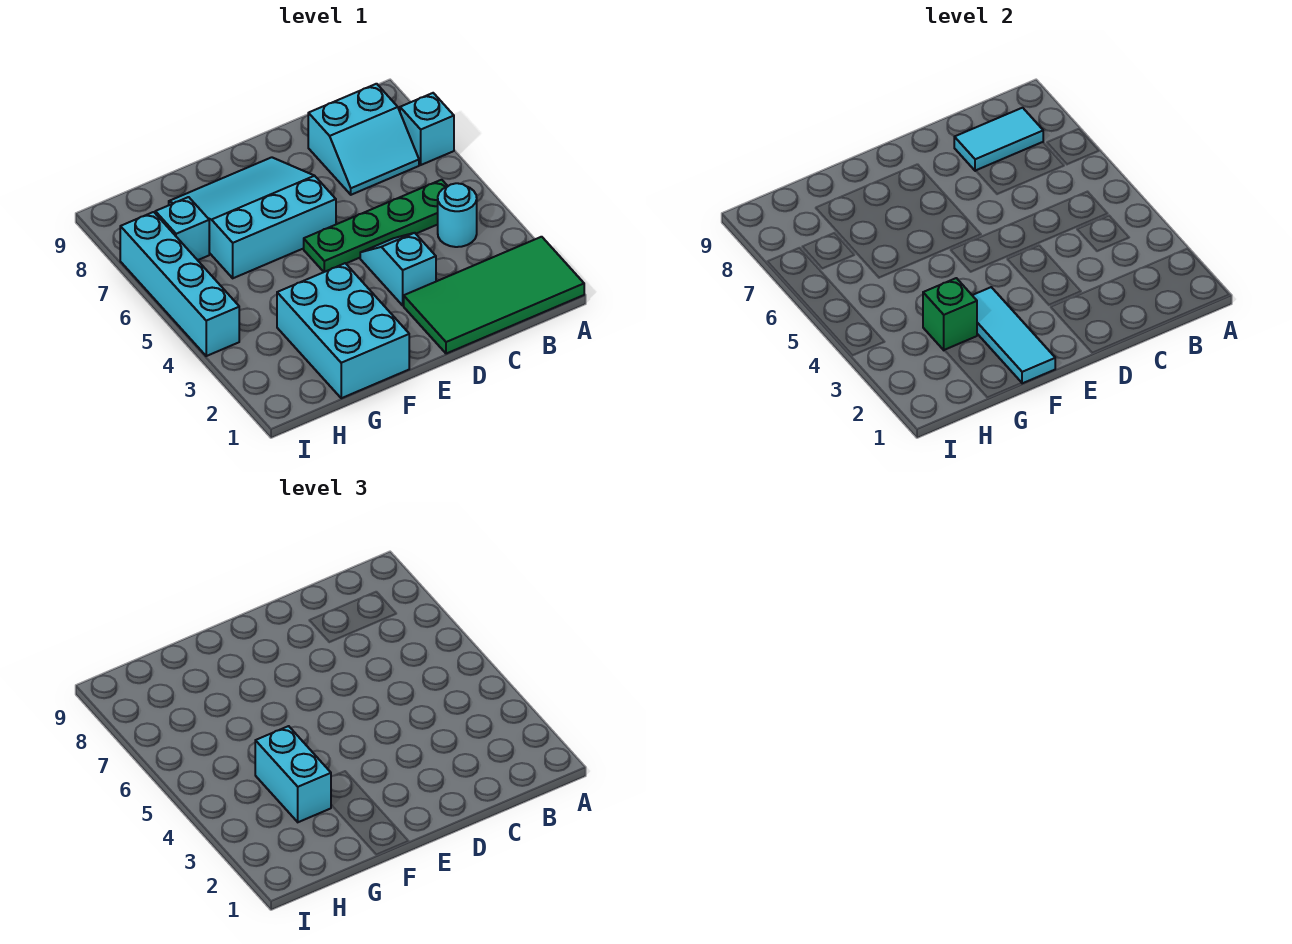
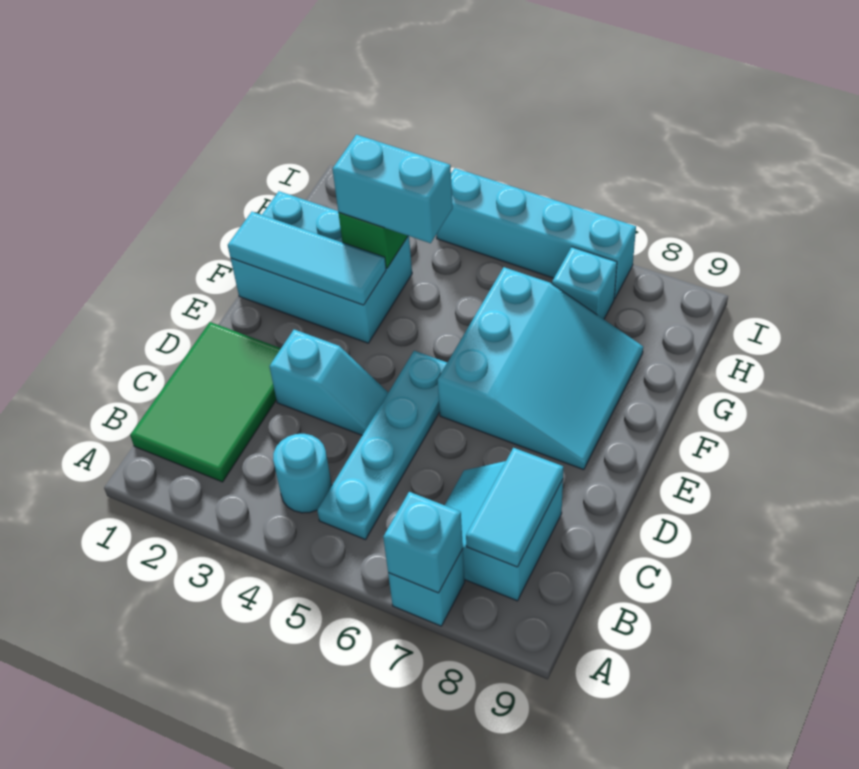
green tile A1:D2 level 1 -> green tile B1:D2 level 1
none -> cyan brick A7 level 2
green plate B5:E5 level 1 -> cyan plate B5:E5 level 1

